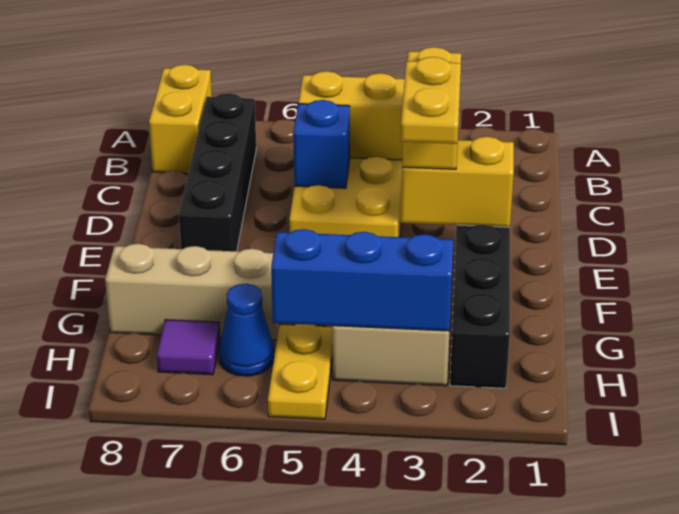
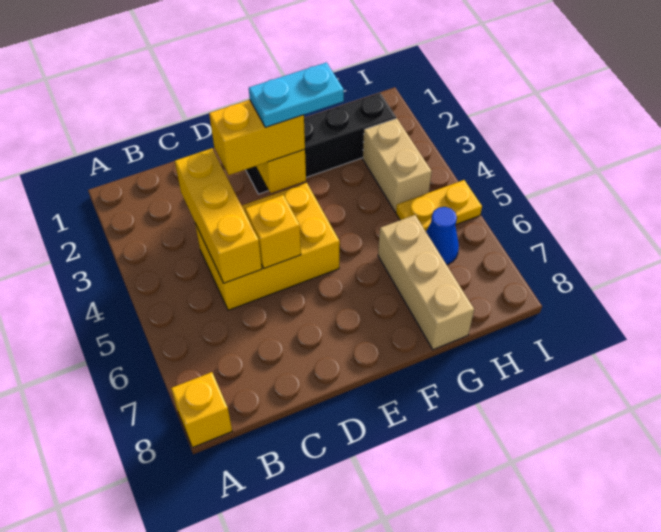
yellow brick A8:B8 level 1 -> yellow brick A8 level 1
black brick B7:E7 level 1 -> none
blue brick D5 level 2 -> yellow brick D5 level 2
yellow plate E3:F3 level 4 -> cyan plate E3:F3 level 4
blue brick H3:H5 level 2 -> none
purple tile H7 level 1 -> none

